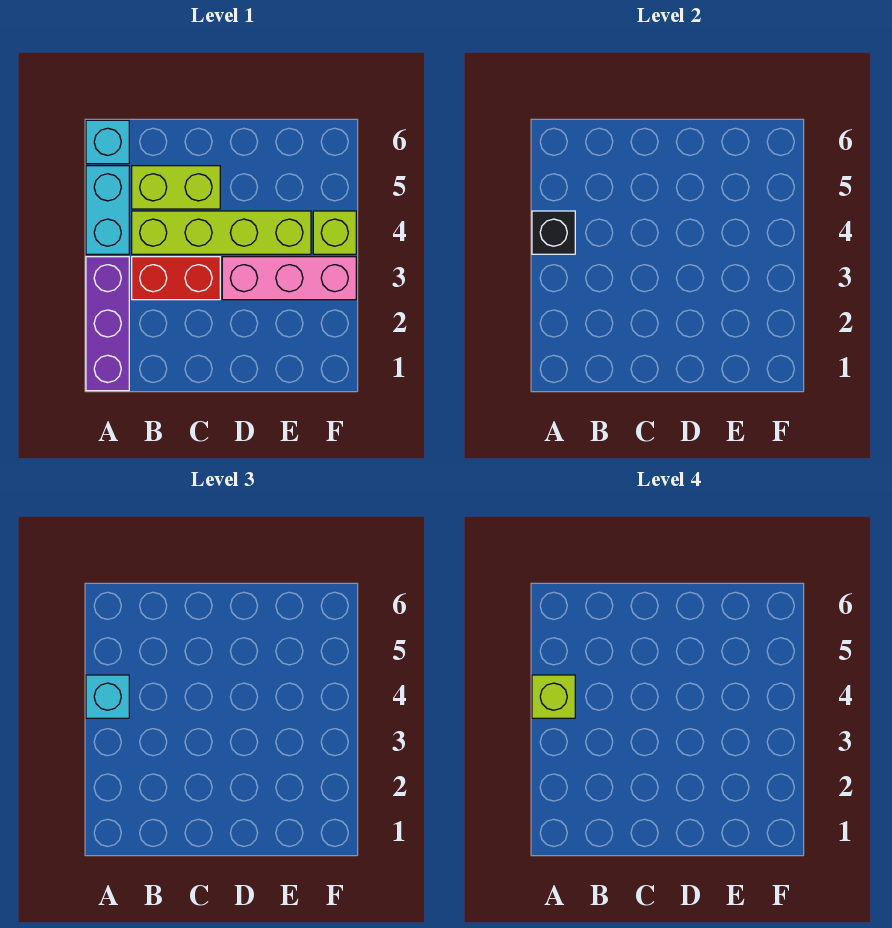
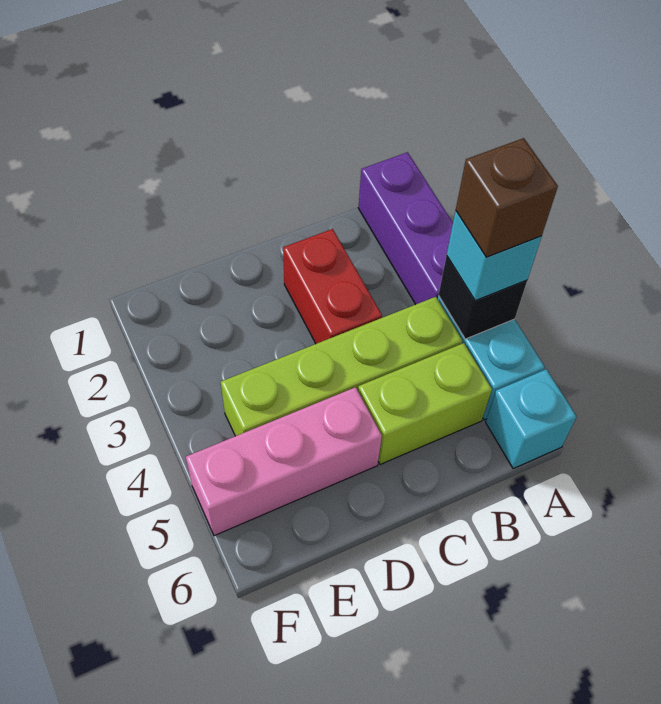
lime brick A4 level 4 -> brown brick A4 level 4
red brick B3:C3 level 1 -> red brick C2:C3 level 1
pink brick D3:F3 level 1 -> pink brick D5:F5 level 1
lime brick F4 level 1 -> none

